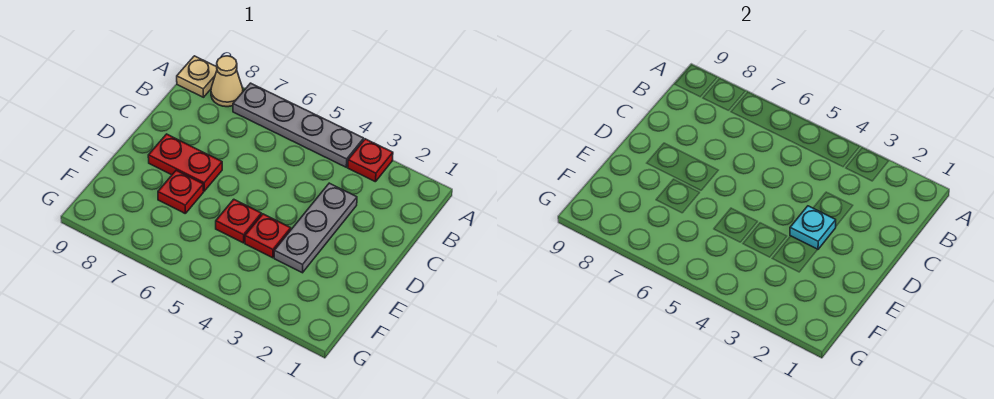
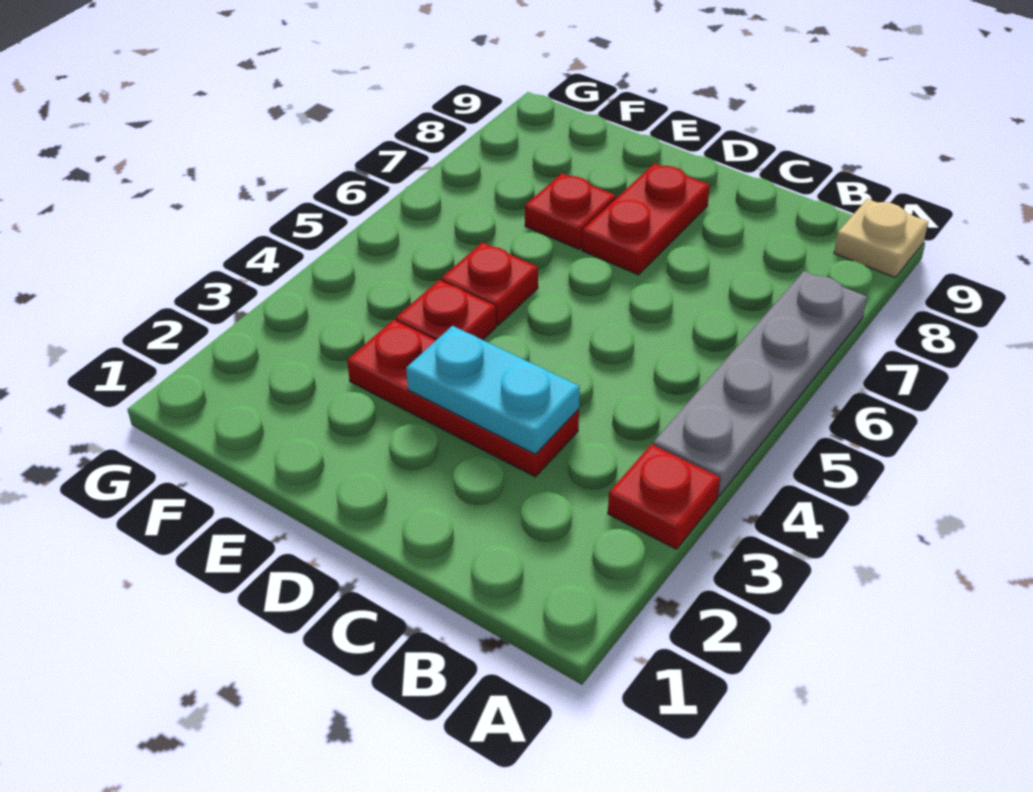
tan cone A8 level 1 -> none
grey plate C3:E3 level 1 -> red plate C3:E3 level 1
cyan plate D3 level 2 -> cyan plate C3:D3 level 2

